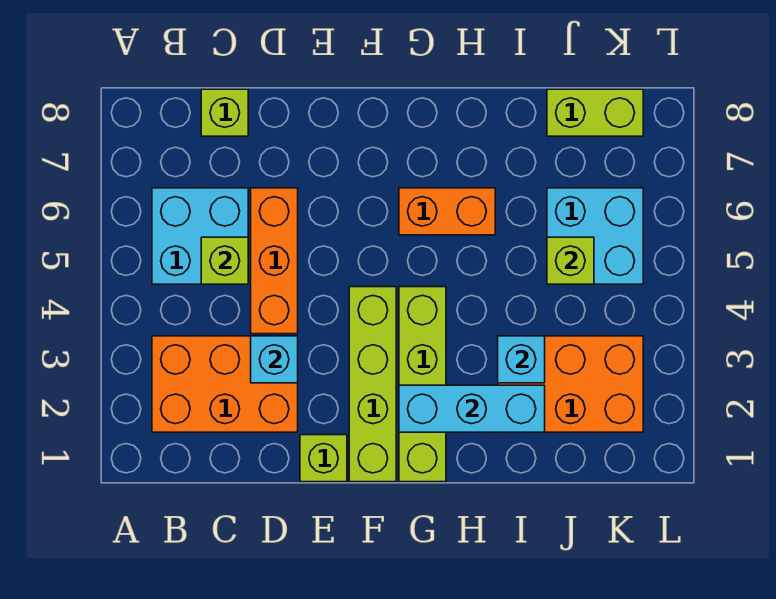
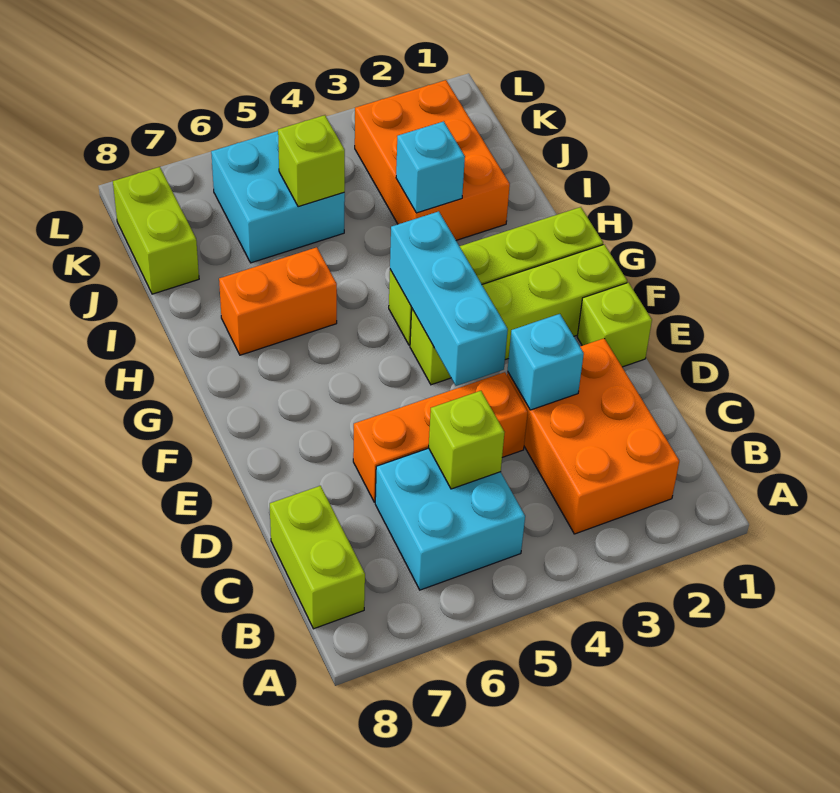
lime brick C8 level 1 -> lime brick B8:C8 level 1
cyan brick G2:I2 level 2 -> cyan brick E4:G4 level 2
orange brick G6:H6 level 1 -> orange brick H6:H7 level 1

